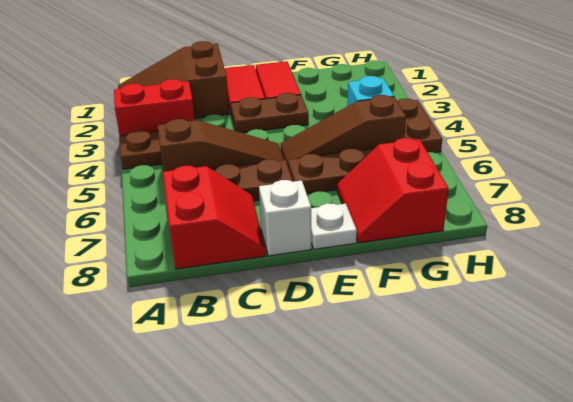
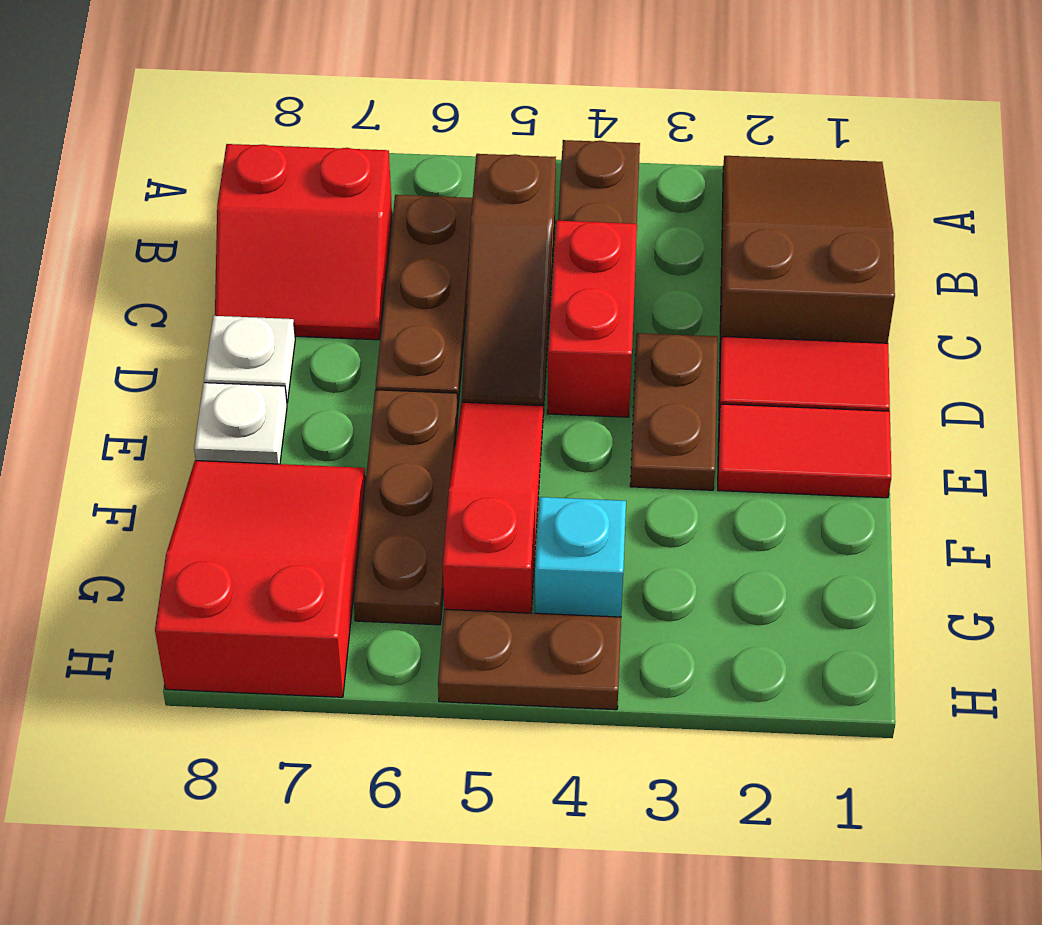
red brick A3:B3 level 1 -> red brick C4:D4 level 1
white brick D8 level 1 -> white plate D8 level 1
brown slope E5:G5 level 1 top G -> red slope E5:G5 level 1 top G
red slope F7:G8 level 1 top G -> red slope F7:H8 level 1 top H

